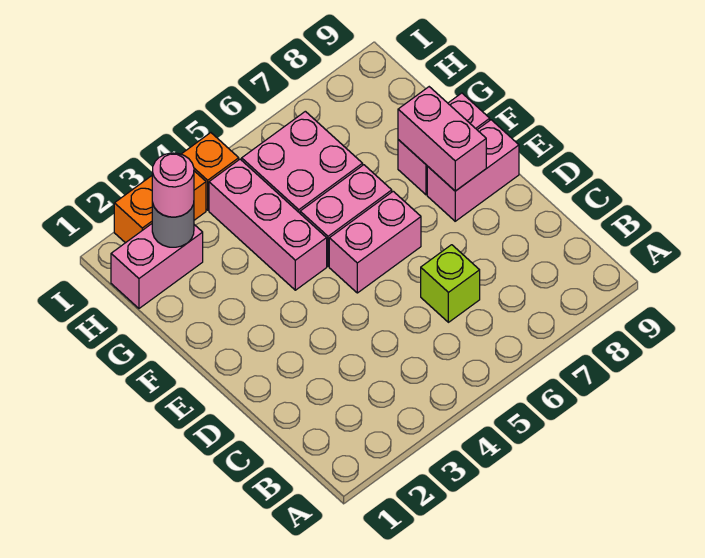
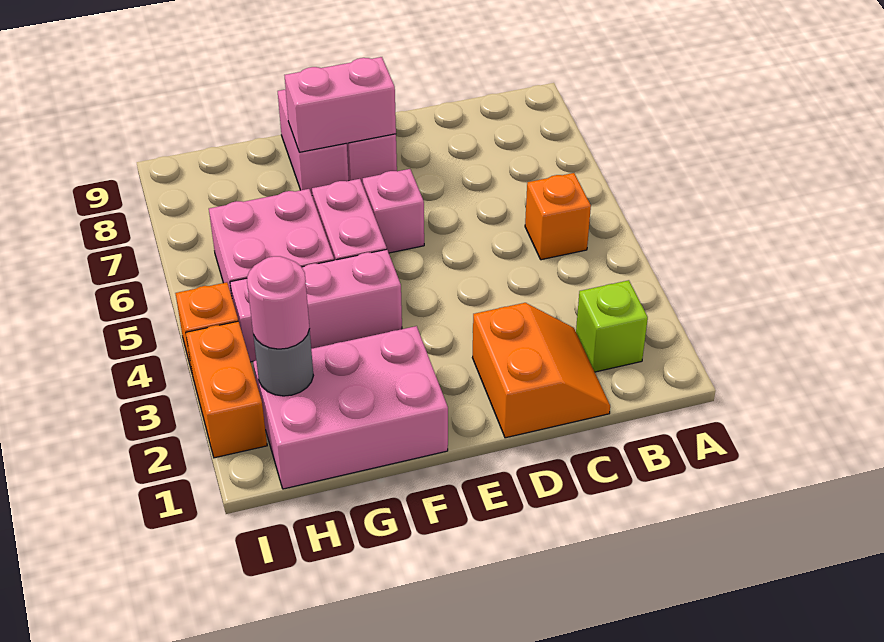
none -> orange brick B5 level 1
none -> orange slope C1:D2 level 1 top D
lime brick C6 level 1 -> lime brick B2 level 1
pink brick E5:E6 level 1 -> pink brick E6 level 1
pink brick H1:H2 level 1 -> pink brick F1:H2 level 1

